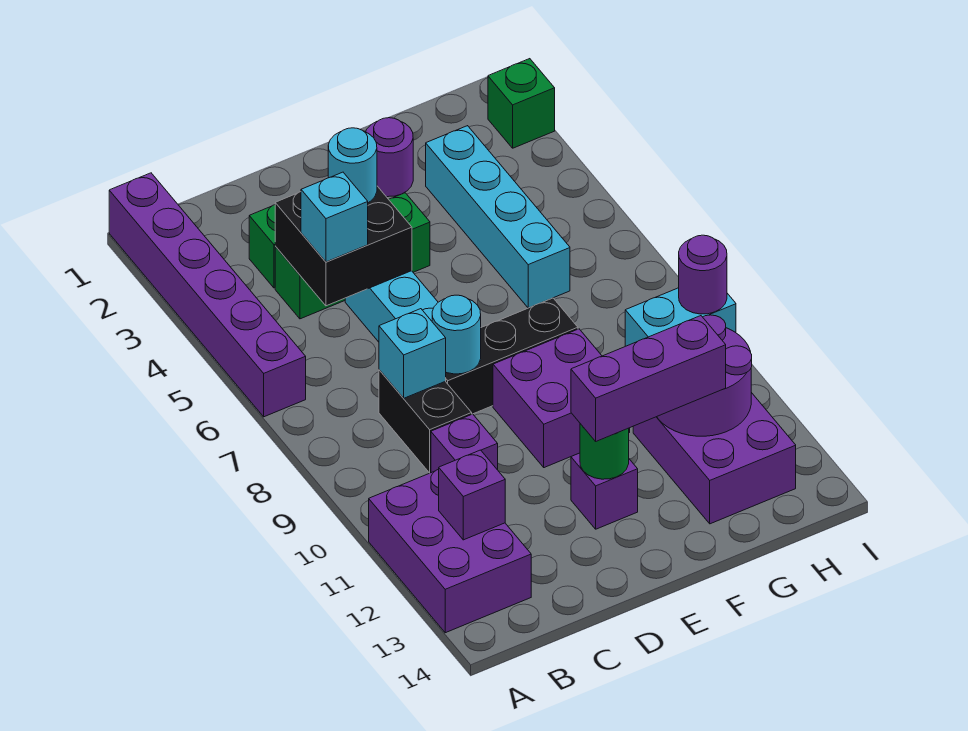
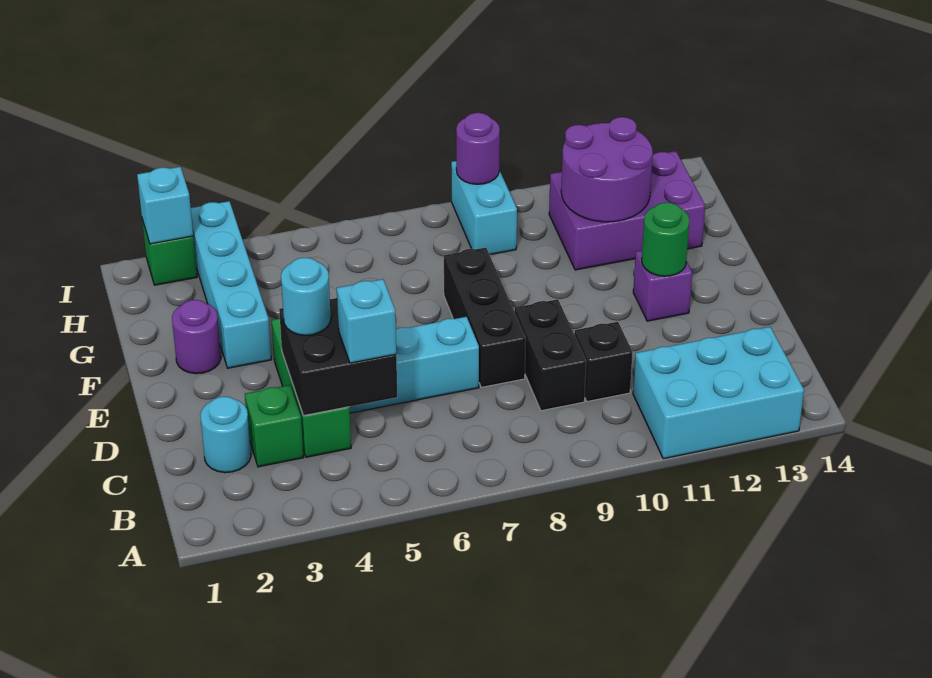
purple brick A1:A6 level 1 -> none
purple brick A11:B13 level 1 -> cyan brick A11:B13 level 1
purple brick B12 level 2 -> none
black brick C8:C9 level 1 -> black brick C9:D9 level 1
cyan brick C8 level 2 -> cyan brick I2 level 2
purple brick C10 level 1 -> black brick C10 level 1
cyan round brick D8 level 2 -> cyan round brick C2 level 1
purple brick E9:F10 level 1 -> none
purple brick E12:G12 level 3 -> none
cyan brick G3:G6 level 1 -> cyan brick F3:I3 level 1

